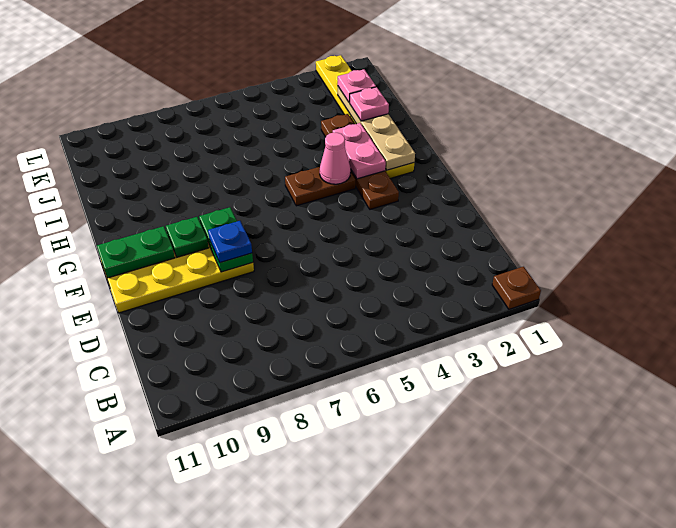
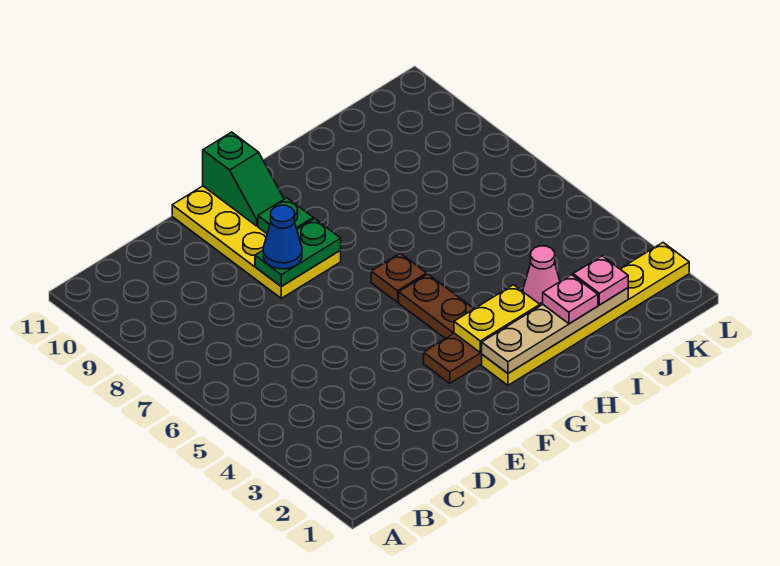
brown plate A1 level 1 -> brown plate G6 level 1
blue plate E8 level 3 -> blue cone E8 level 3
green plate F10:F11 level 2 -> green slope F10:F11 level 2 top 11
pink plate G3:H3 level 2 -> yellow plate G3:H3 level 2
pink cone G4 level 2 -> pink cone I3 level 2

